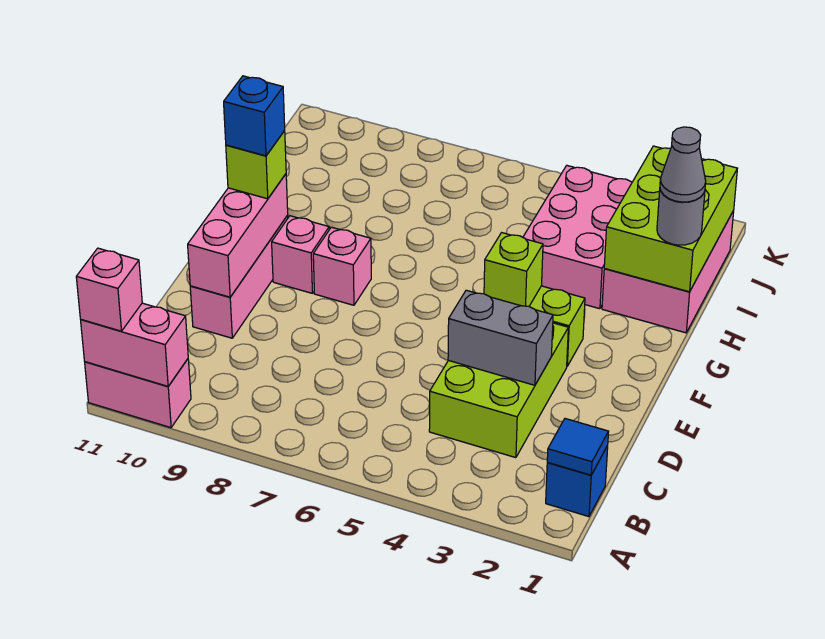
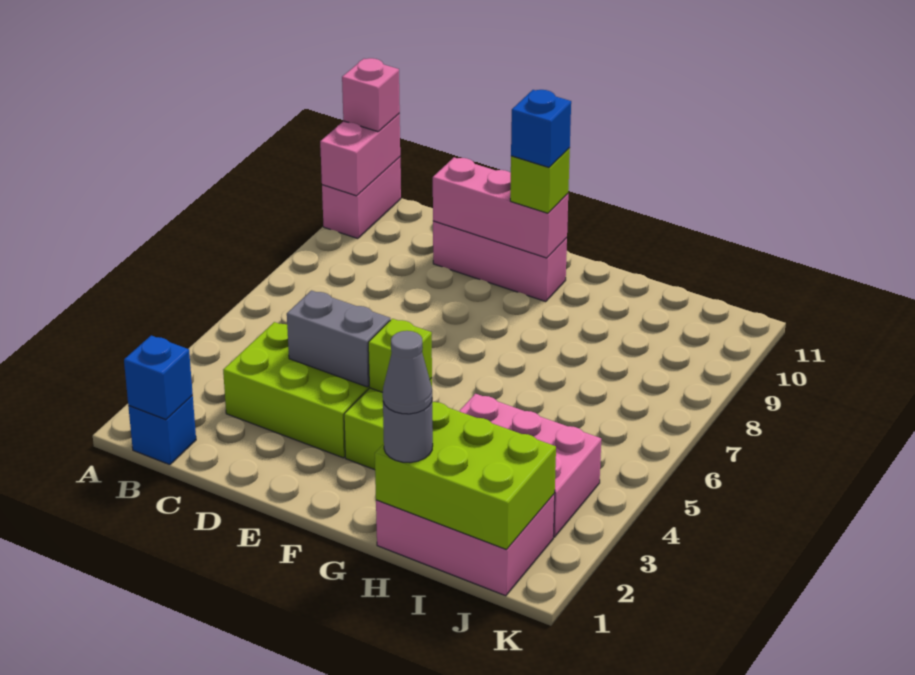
blue tile B1 level 2 -> blue brick B1 level 2
grey brick D3:D4 level 2 -> grey brick D4:E4 level 2
pink brick F8 level 1 -> none
pink brick F9 level 1 -> none

